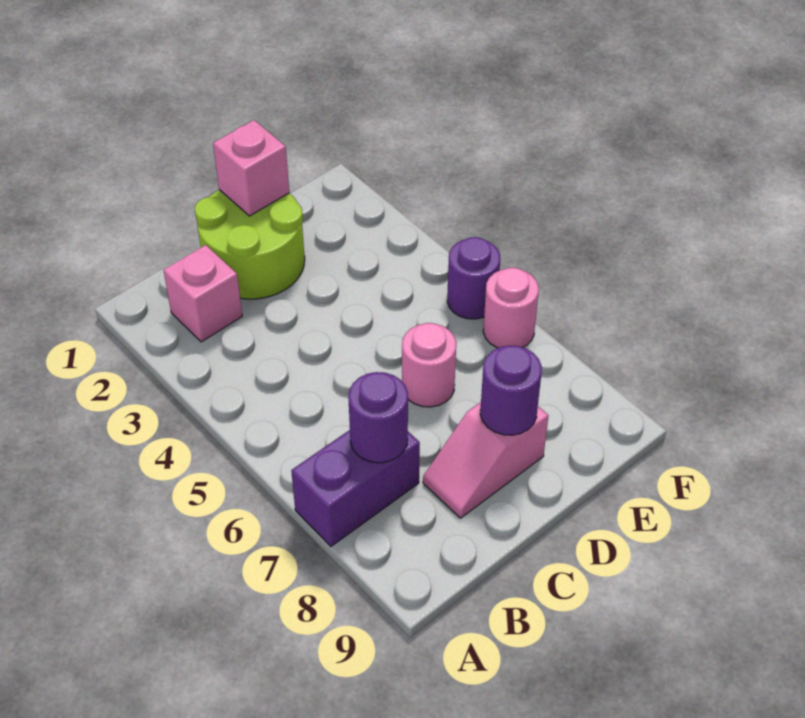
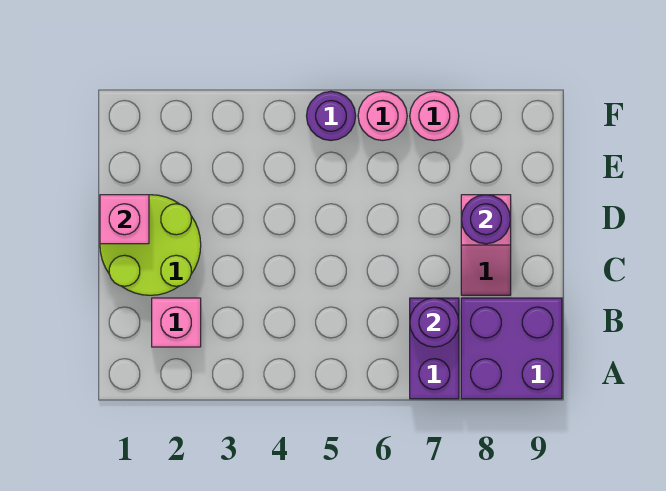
none -> purple brick A8:B9 level 1
pink round brick D6 level 1 -> pink round brick F7 level 1

